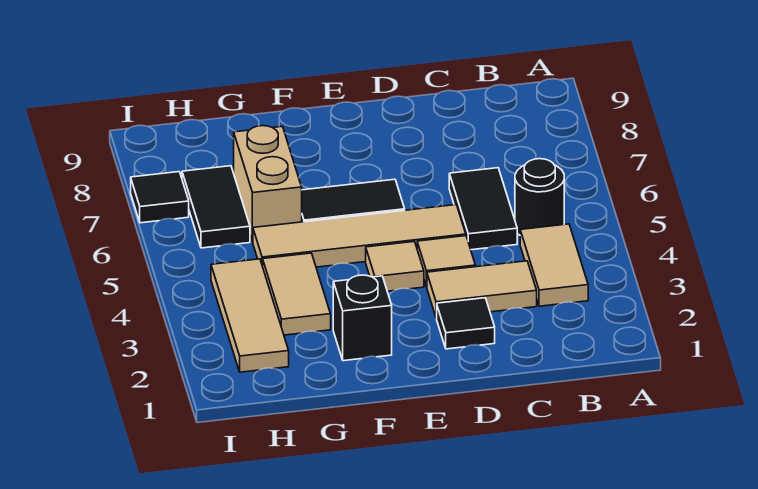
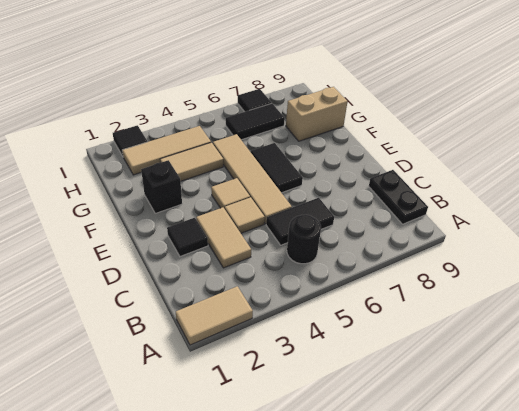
tan tile B3:B4 level 1 -> tan tile A1:A2 level 1
none -> black plate B9:C9 level 1
tan brick G6:G7 level 1 -> tan brick G8:G9 level 1
none -> black tile I2 level 1

